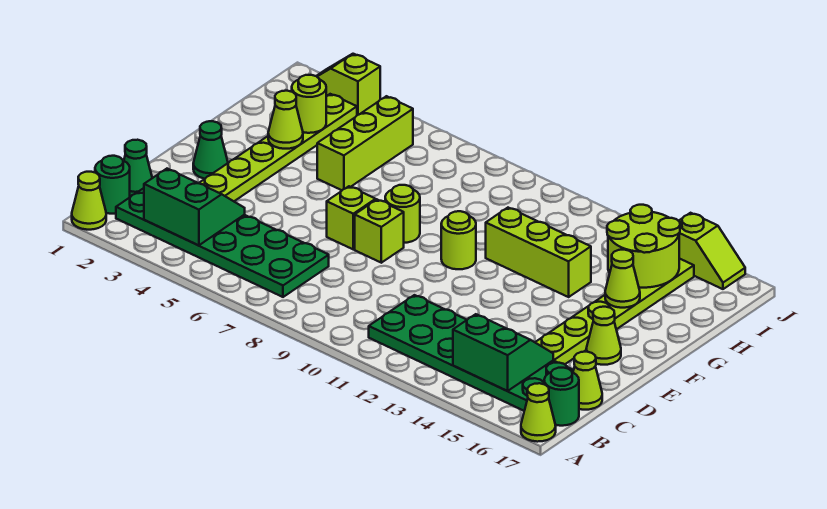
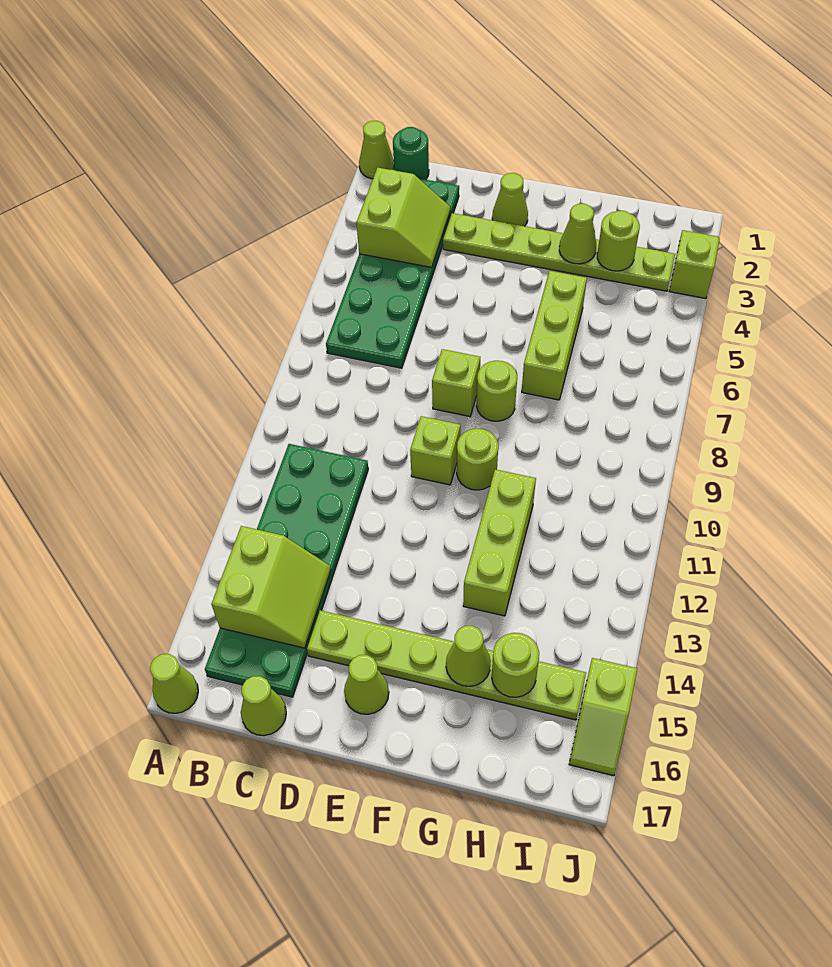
green slope B3:C4 level 2 top B -> lime slope B3:C4 level 2 top B
green slope B14:C15 level 2 top B -> lime slope B14:C15 level 2 top B
green round brick B17 level 1 -> none
green cone C1 level 1 -> none
green cone E2 level 1 -> lime cone E2 level 1
lime brick E7 level 1 -> lime brick E10 level 1
lime brick G5:I5 level 1 -> lime brick G5:G7 level 1
lime round brick H14:I15 level 2 -> lime round brick H15 level 2

